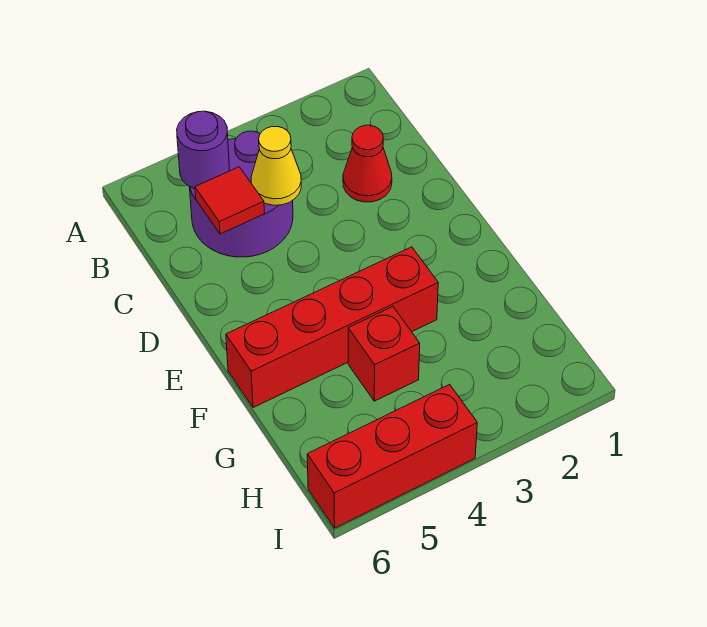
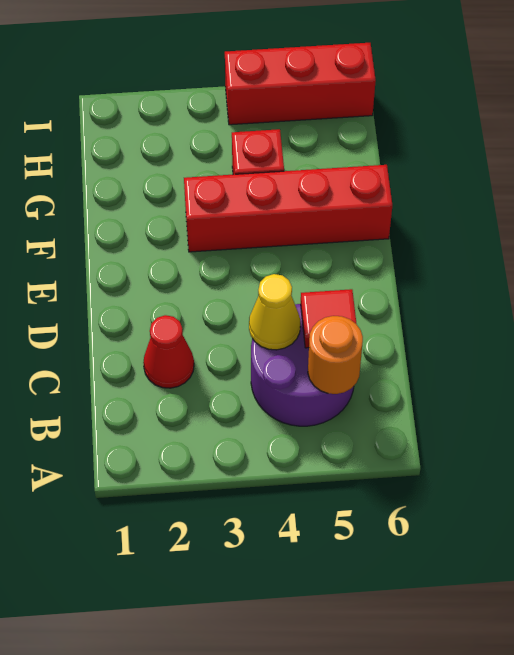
purple round brick B5 level 2 -> orange round brick B5 level 2

